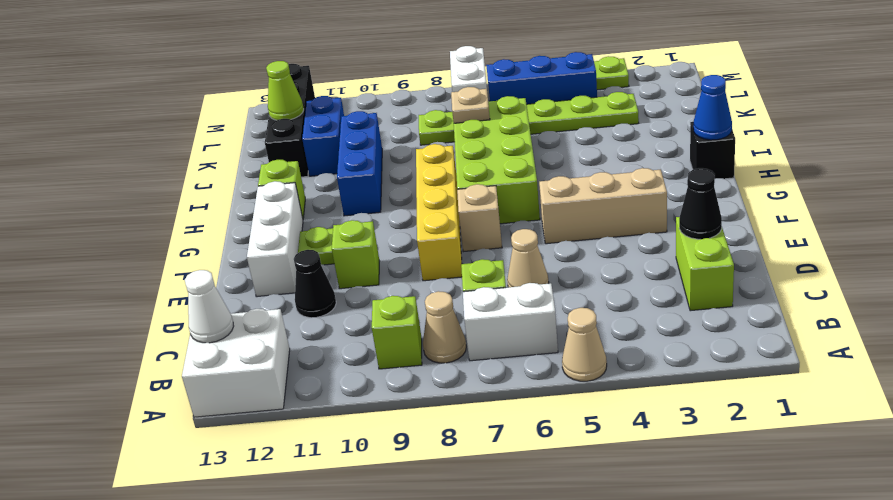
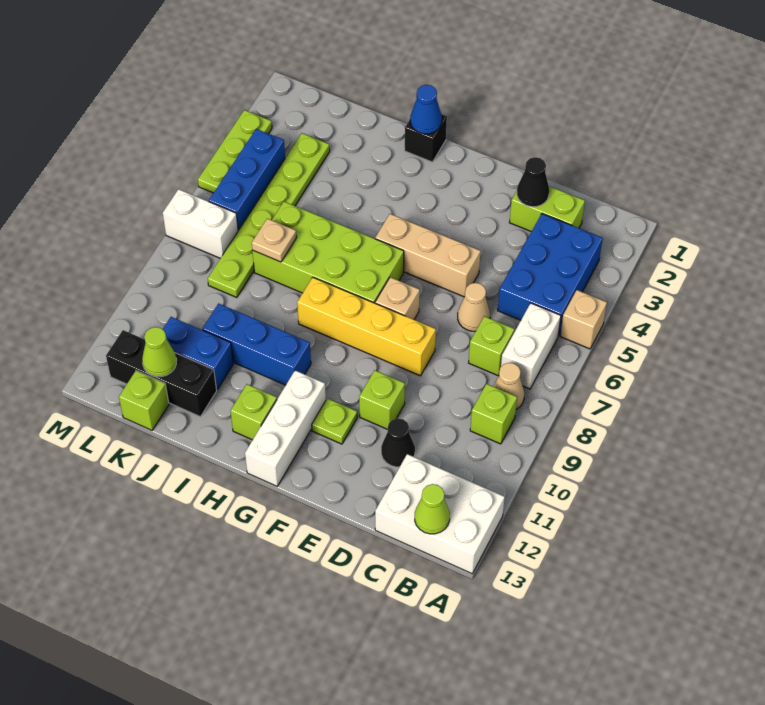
tan cone A5 level 1 -> tan brick A5 level 1
white brick A12:B13 level 1 -> white brick A12:C13 level 1
none -> blue brick B3:C5 level 1
white cone B13 level 2 -> lime cone B13 level 2
white brick E12:G12 level 1 -> white brick G11:G13 level 1
tan brick F3:F5 level 1 -> tan brick E5:G5 level 1
black brick J12:M12 level 1 -> black brick J12:L12 level 1
none -> lime brick K13 level 1

